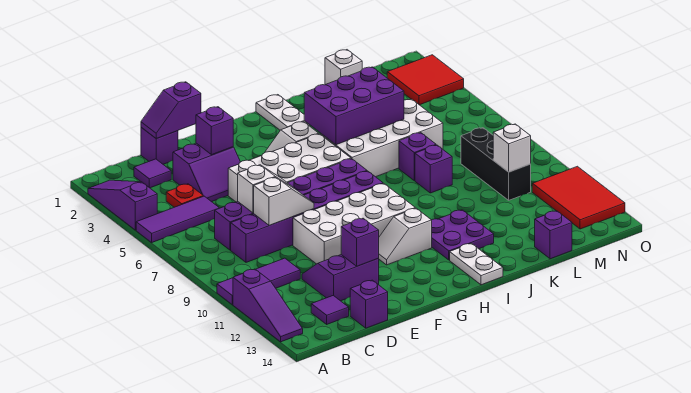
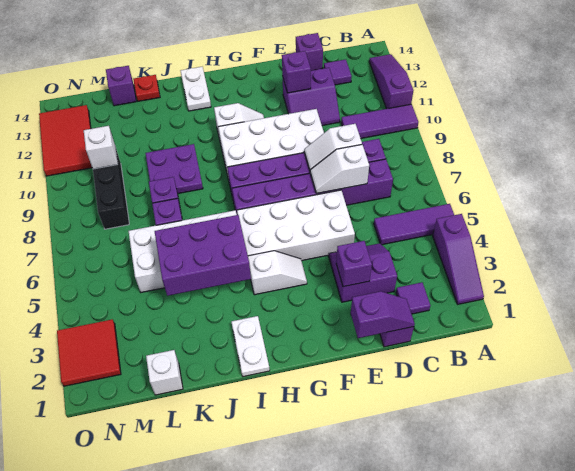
red plate C4 level 1 -> red plate K14 level 1
purple plate I11:J12 level 1 -> purple plate J9:K10 level 1

